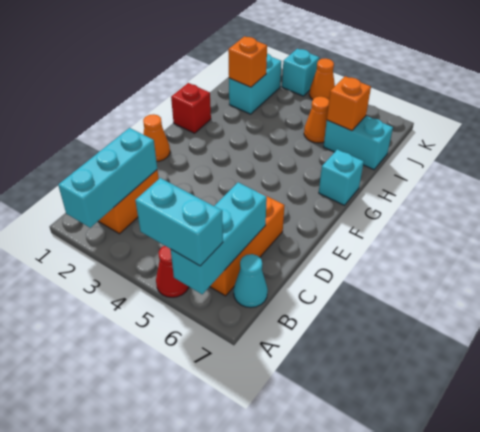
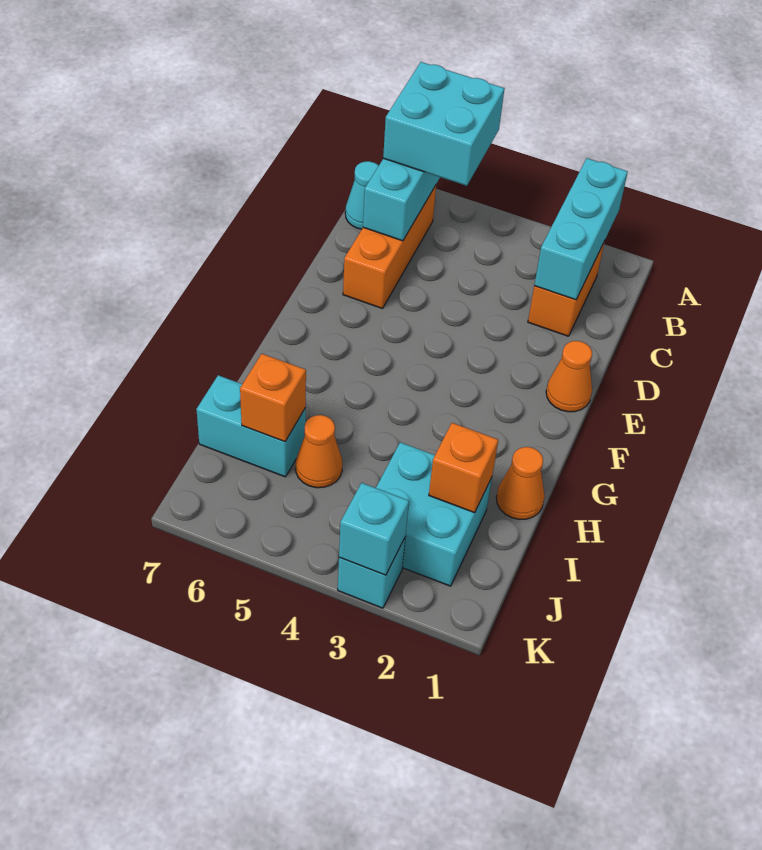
red cone A5 level 1 -> none
cyan brick A5:A6 level 3 -> cyan brick A5:B6 level 3
red brick G1 level 1 -> none
cyan brick G7 level 1 -> cyan brick K3 level 2
cyan brick I2:J2 level 1 -> cyan brick I2:J3 level 1
orange cone K4 level 1 -> orange cone H1 level 1

